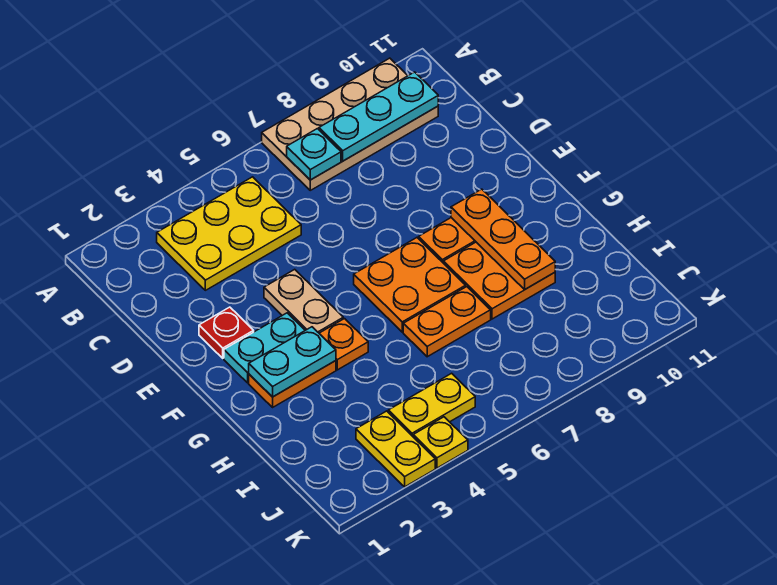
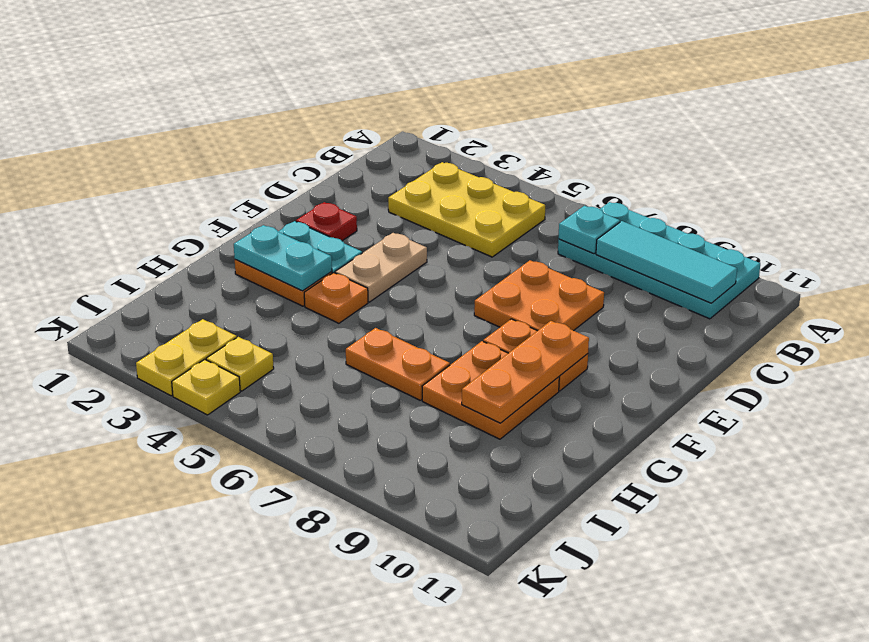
tan plate A7:B10 level 1 -> cyan plate A7:B10 level 1
cyan plate B8:B10 level 2 -> cyan tile B8:B10 level 2
orange plate F6:G7 level 1 -> orange plate D7:E8 level 1
yellow plate J4:J5 level 1 -> yellow plate J4 level 1

